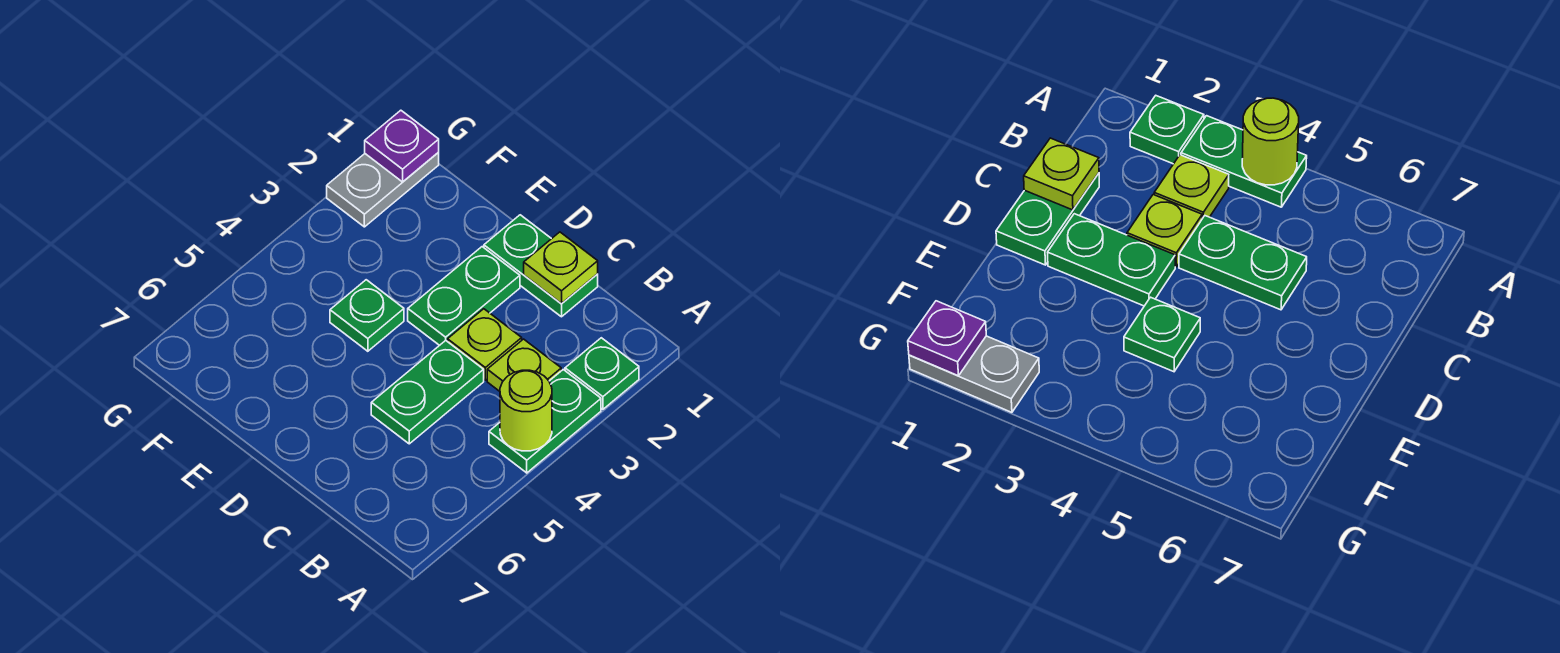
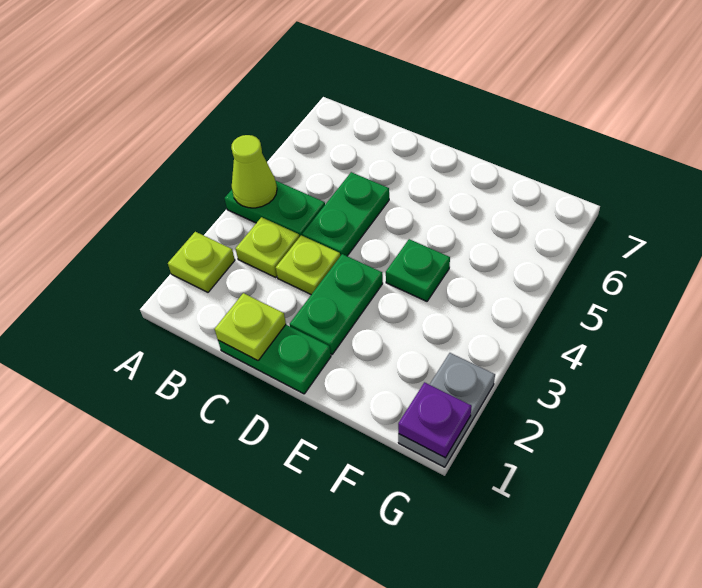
green plate A2 level 1 -> lime plate A2 level 1
green plate A3:A4 level 1 -> green plate A4:B4 level 1
lime round brick A4 level 2 -> lime cone A4 level 2

